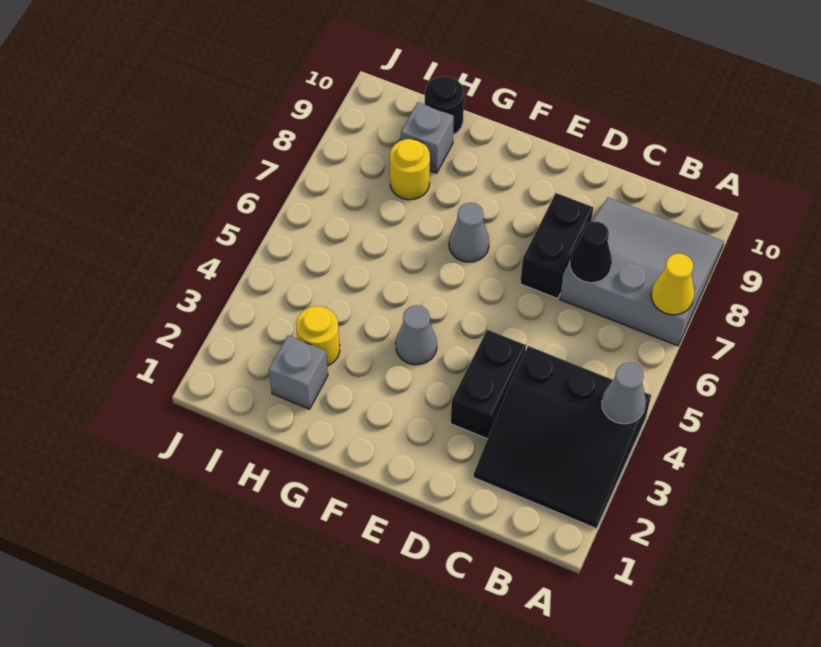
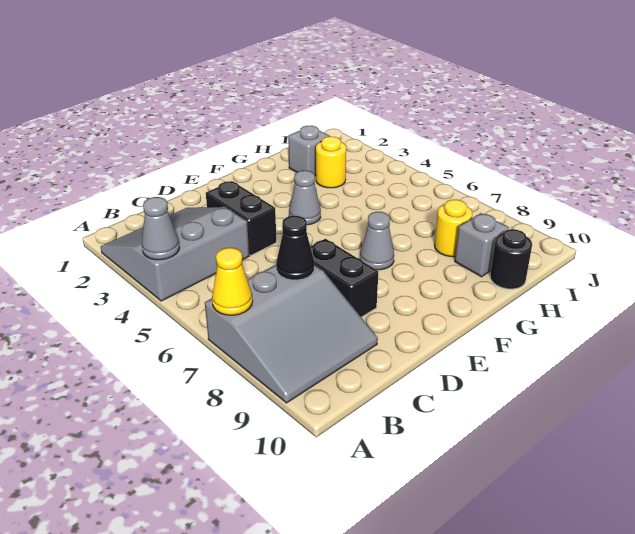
black slope A2:C4 level 1 top 4 -> grey slope A2:C4 level 1 top 4

